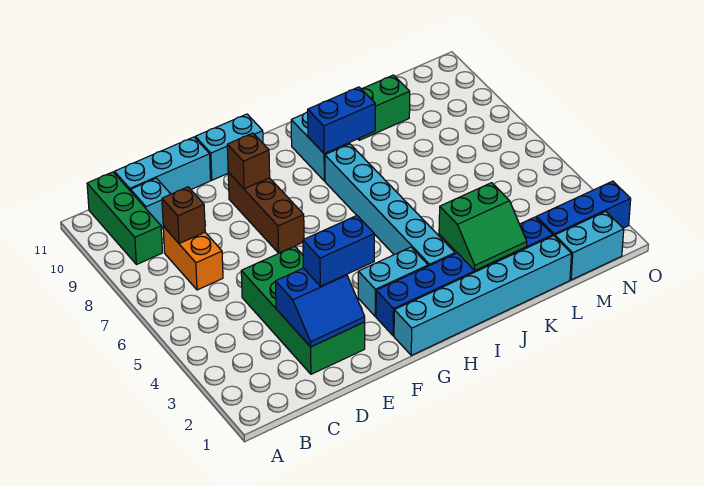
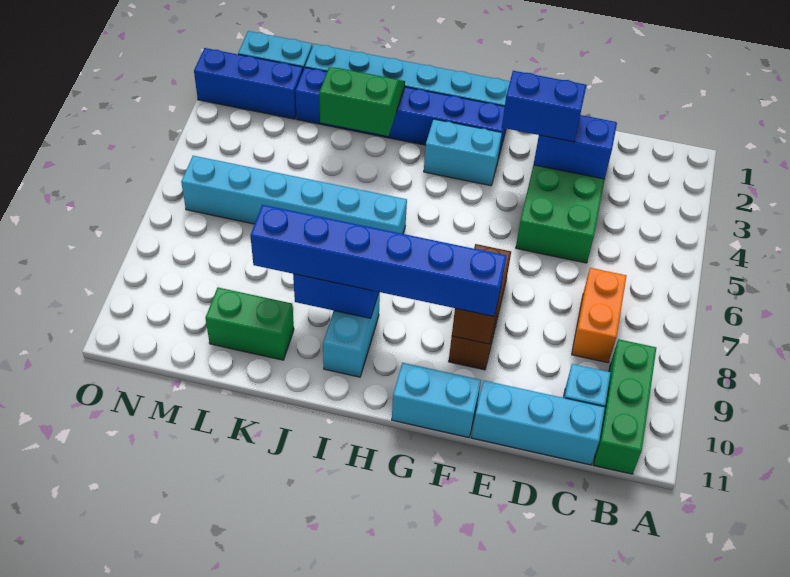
brown brick C8 level 2 -> none
none -> blue brick F9:K9 level 3
cyan brick I3:I8 level 1 -> cyan brick I6:N6 level 1

